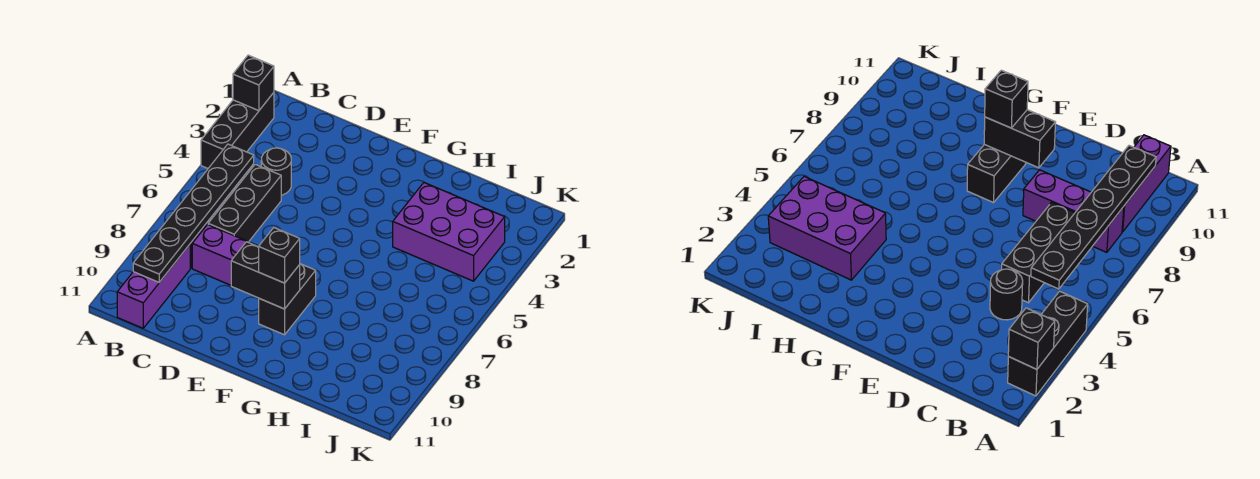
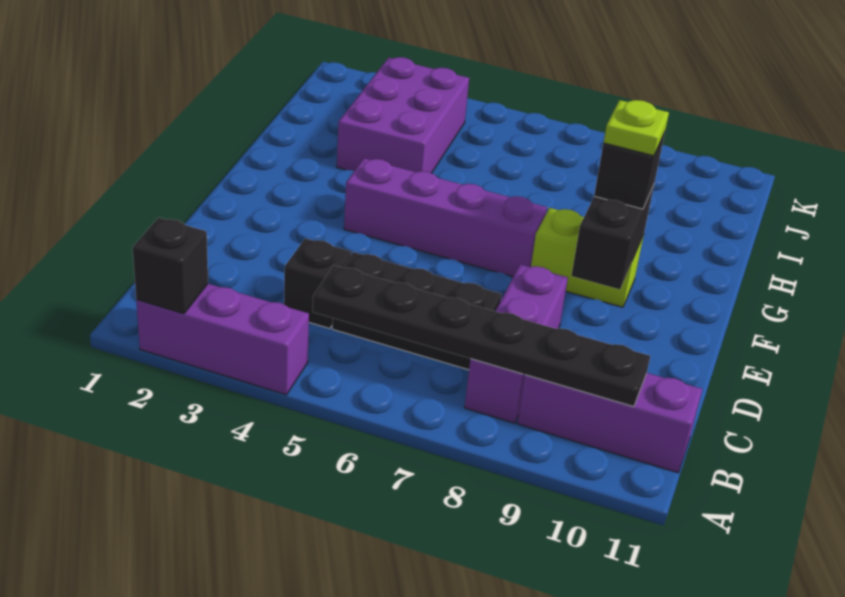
black brick A2:A4 level 1 -> purple brick A2:A4 level 1
black round brick C4 level 1 -> black brick C4 level 1
none -> purple brick F4:F7 level 1
black brick F8:F9 level 1 -> lime brick F8:F9 level 1
none -> lime plate F9 level 4

